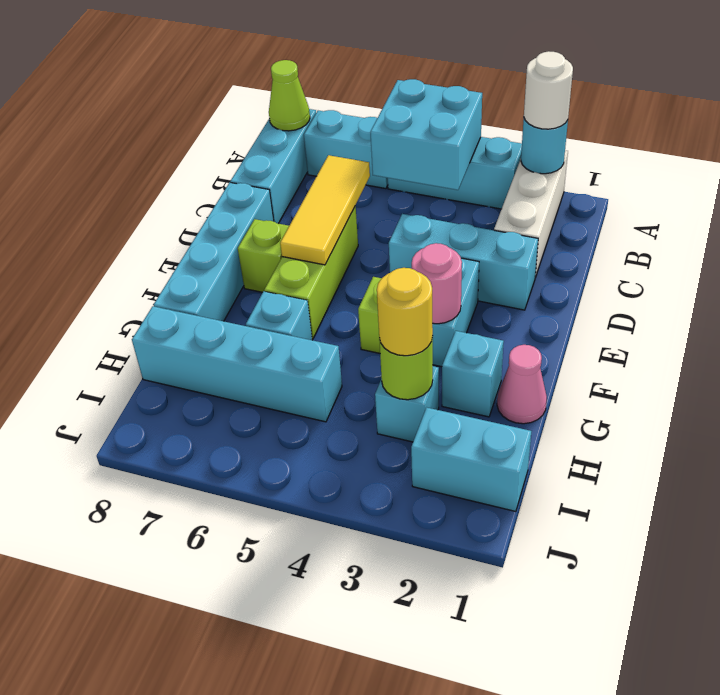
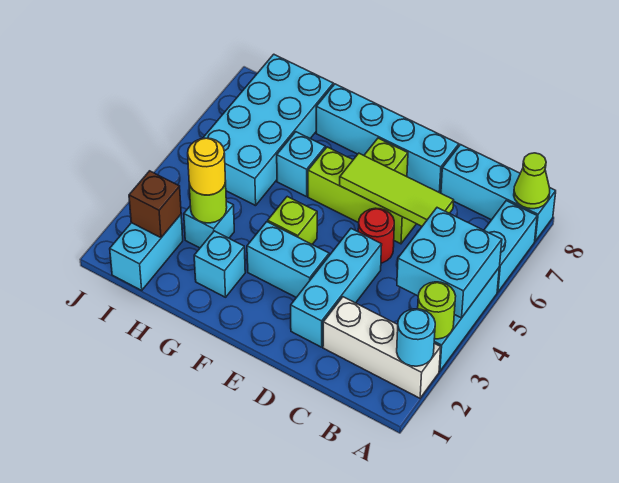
white round brick A2 level 3 -> none
none -> lime round brick A3 level 2
yellow tile C6:E6 level 2 -> lime tile C6:E6 level 2
none -> red round brick D5 level 1
pink round brick F3 level 2 -> none
pink cone G1 level 1 -> none
cyan brick H5:H8 level 1 -> cyan brick H5:I8 level 1
none -> brown brick I2 level 2

